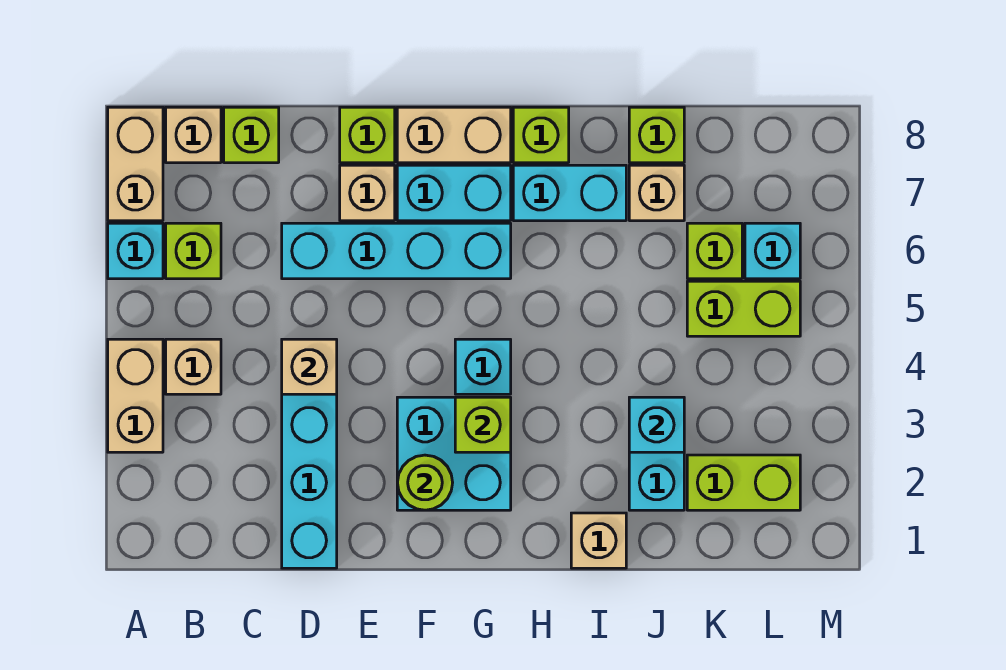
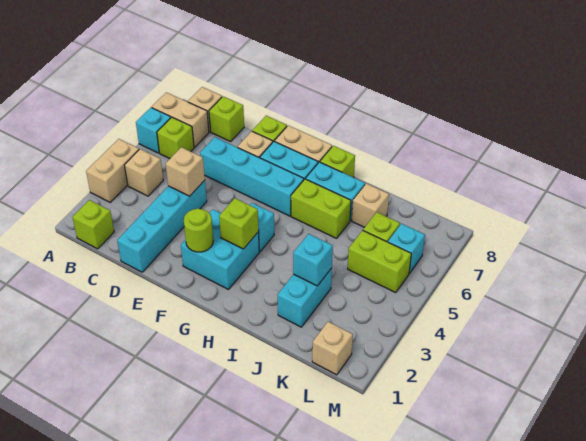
tan brick A7:A8 level 1 -> tan brick A7:B7 level 1
tan brick I1 level 1 -> tan brick L1 level 1
lime brick J8 level 1 -> lime brick B1 level 1
lime brick K2:L2 level 1 -> lime brick H6:I6 level 1

